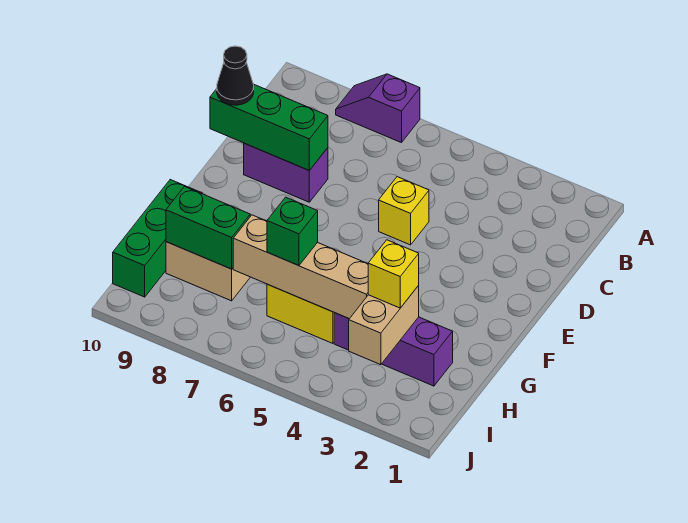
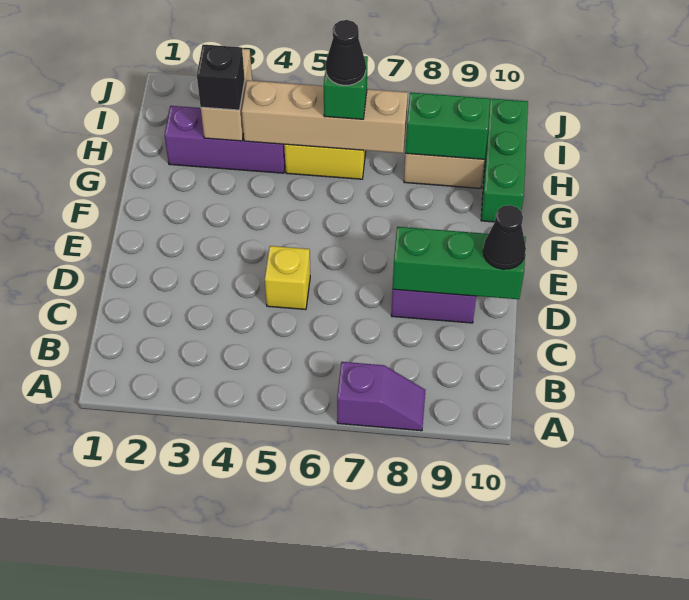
yellow brick H3 level 3 -> black brick H3 level 3
none -> black cone H6 level 4

